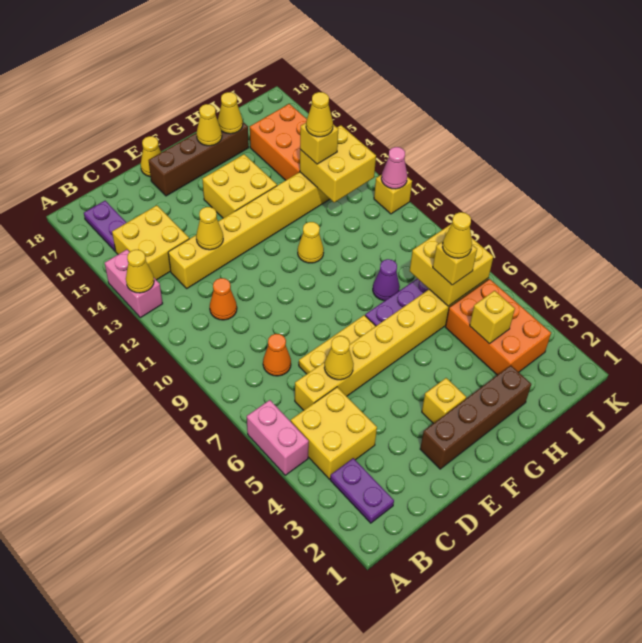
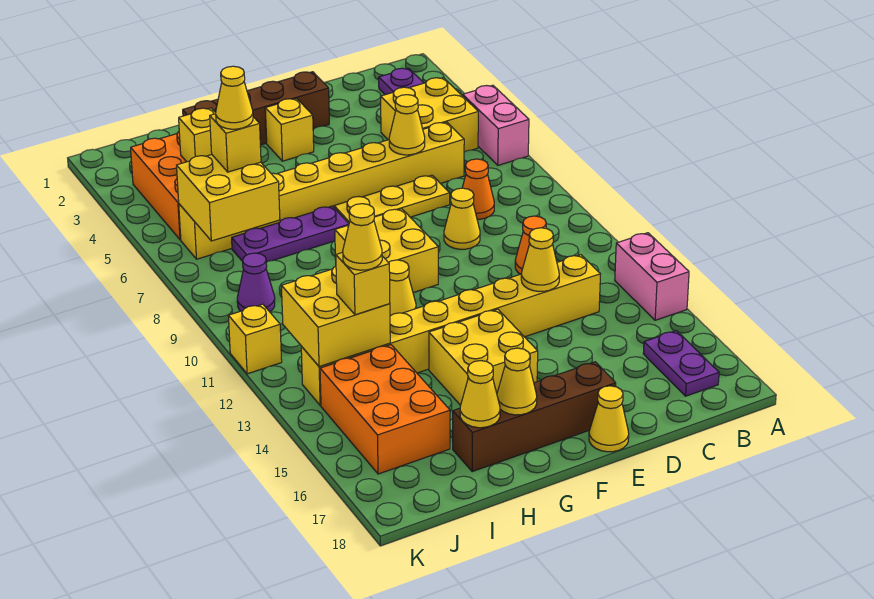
yellow cone A13 level 2 -> yellow cone D9 level 1
yellow brick B14:C15 level 1 -> yellow brick F9:G10 level 1
purple cone H8 level 1 -> purple cone J9 level 1
pink cone K11 level 2 -> none

